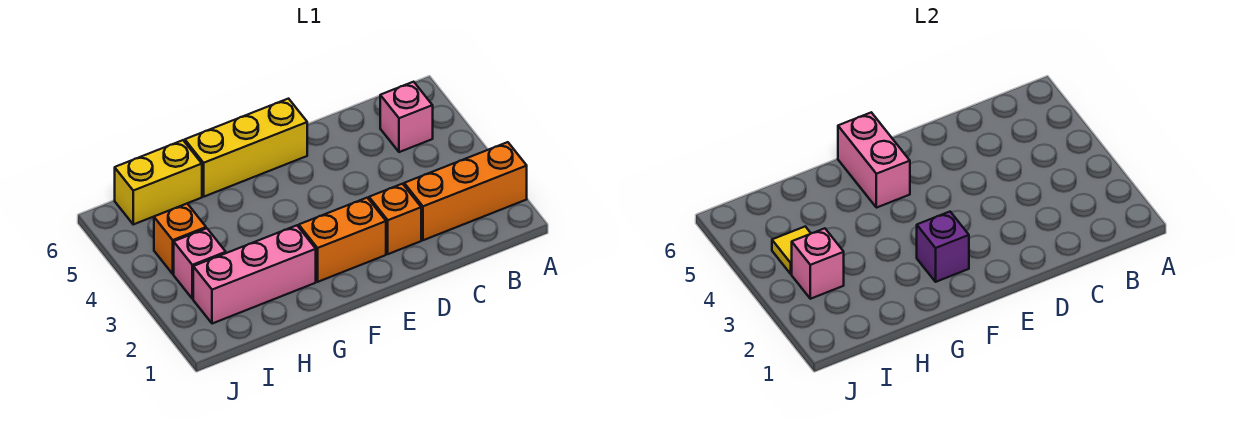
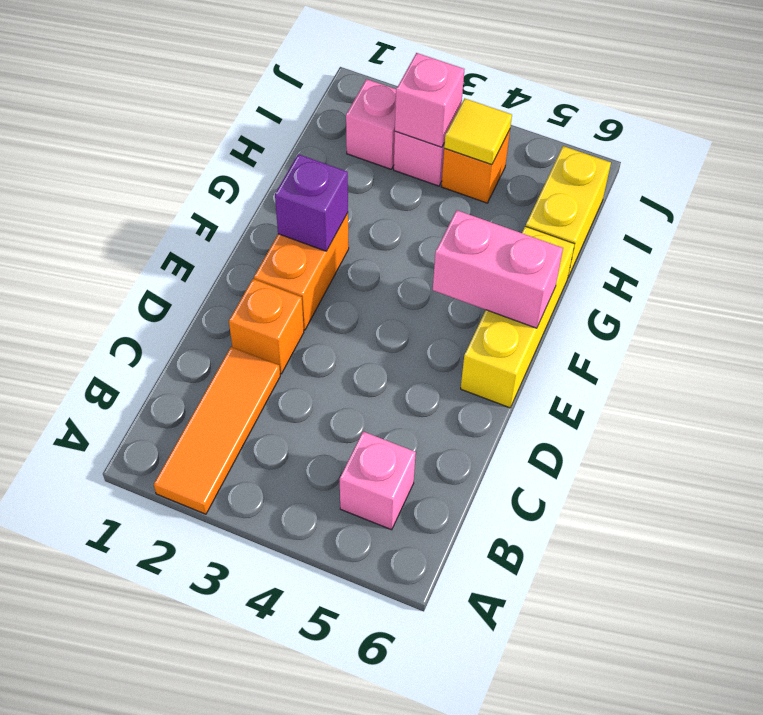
orange brick A2:C2 level 1 -> orange tile A2:C2 level 1
pink brick G2:I2 level 1 -> pink brick I2 level 1

